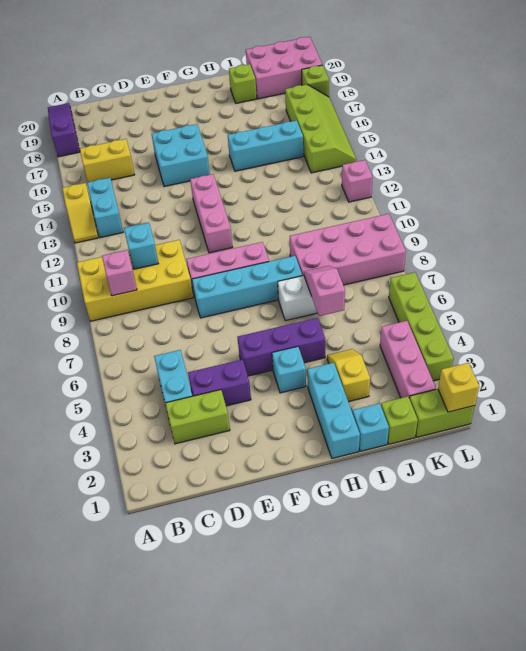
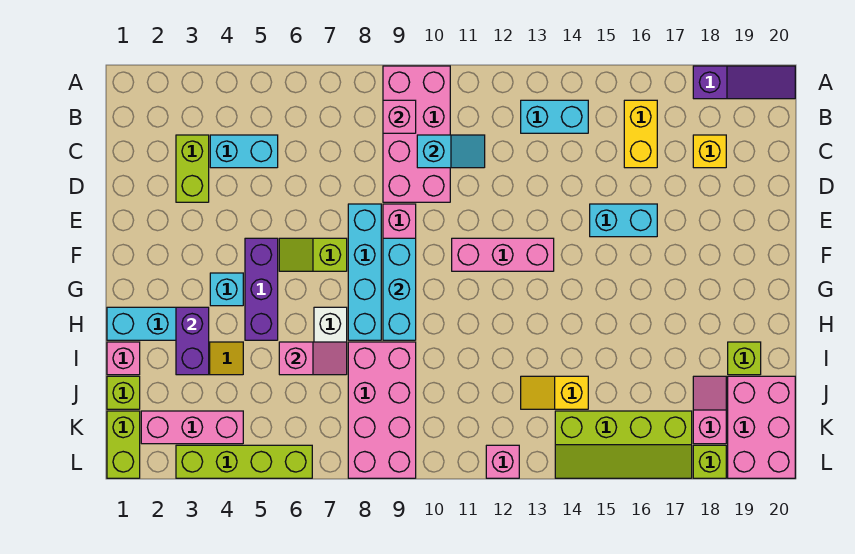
yellow brick A9:D10 level 1 -> pink brick A9:D10 level 1
yellow slope A13:A14 level 1 top 14 -> yellow slope J13:J14 level 1 top 14
purple brick D4:E4 level 1 -> purple brick H3:I3 level 2
cyan brick E15:F16 level 1 -> cyan brick E15:E16 level 1
none -> lime slope F6:F7 level 1 top 7
cyan brick H15:J15 level 1 -> cyan brick F9:H9 level 2
cyan brick I1 level 1 -> pink brick I1 level 1
none -> pink slope J18:K18 level 1 top K
yellow brick L1 level 2 -> yellow brick C18 level 1

